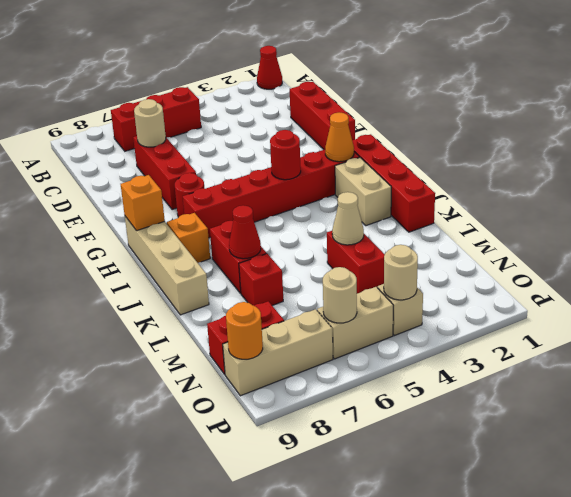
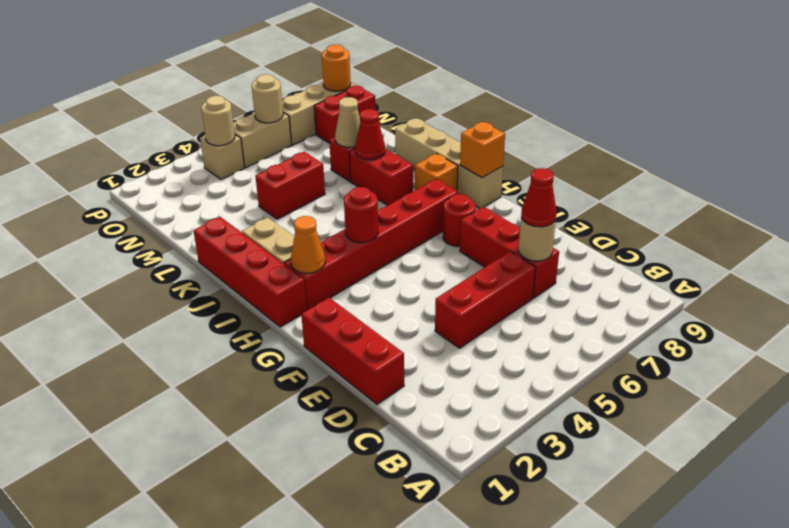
red cone A1 level 1 -> red cone D7 level 3
red brick B5:B7 level 1 -> red brick D4:D6 level 1
red brick L4:M4 level 1 -> red brick L4:L5 level 1
tan cone L4 level 2 -> tan cone L7 level 2

